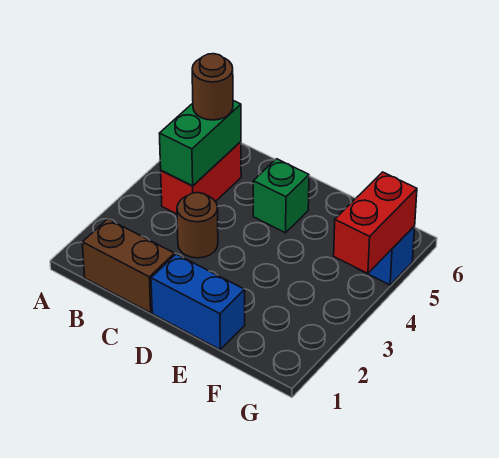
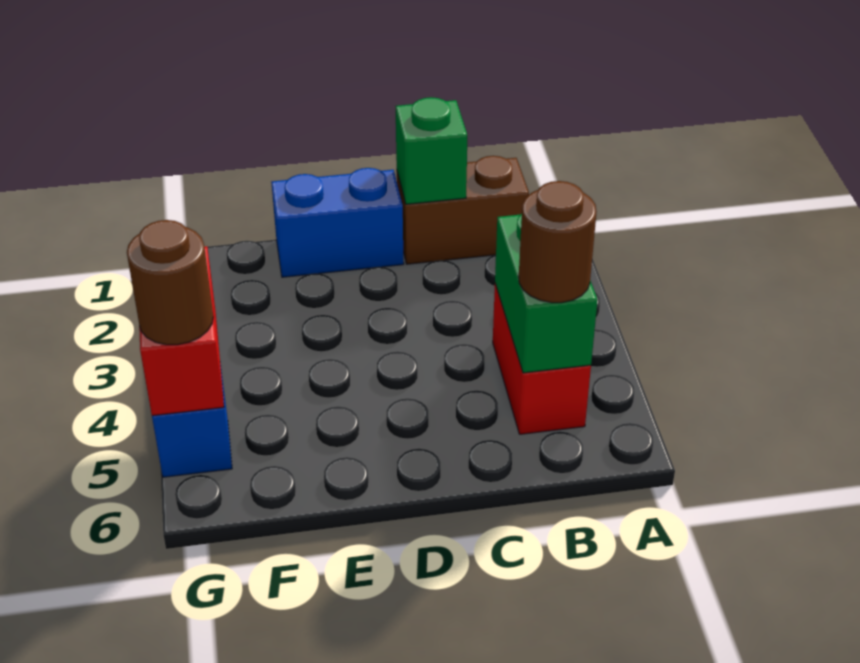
brown round brick C3 level 1 -> brown round brick G5 level 3
green brick D5 level 1 -> green brick C1 level 2

